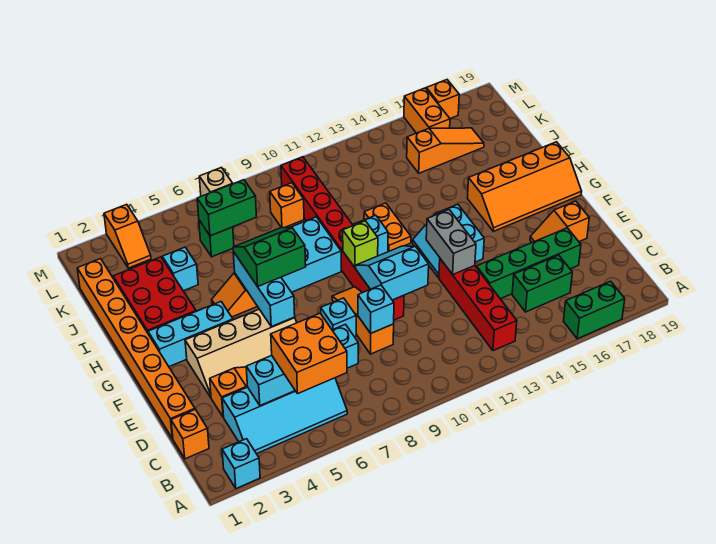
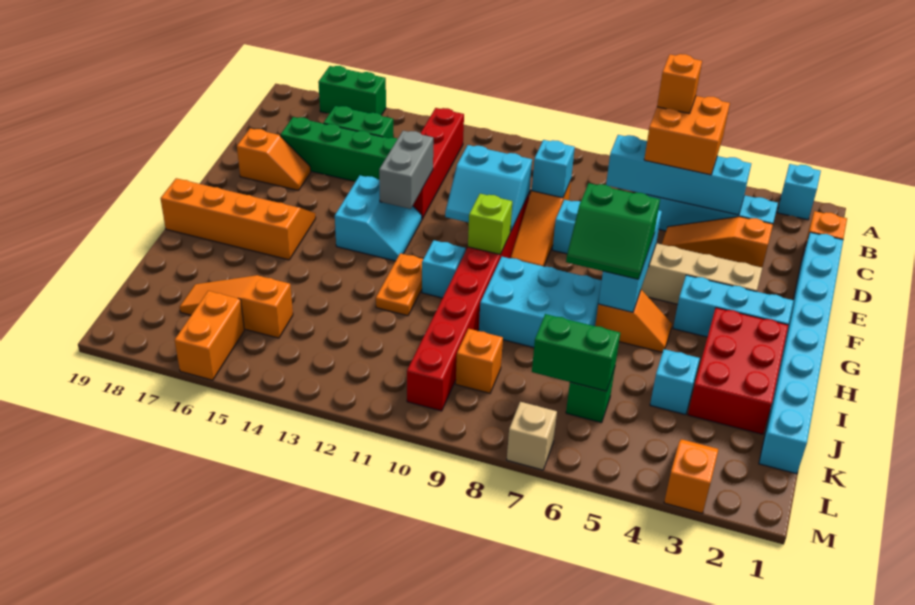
orange brick D1:K1 level 1 -> cyan brick D1:K1 level 1
orange brick M17 level 1 -> orange brick B6 level 4

